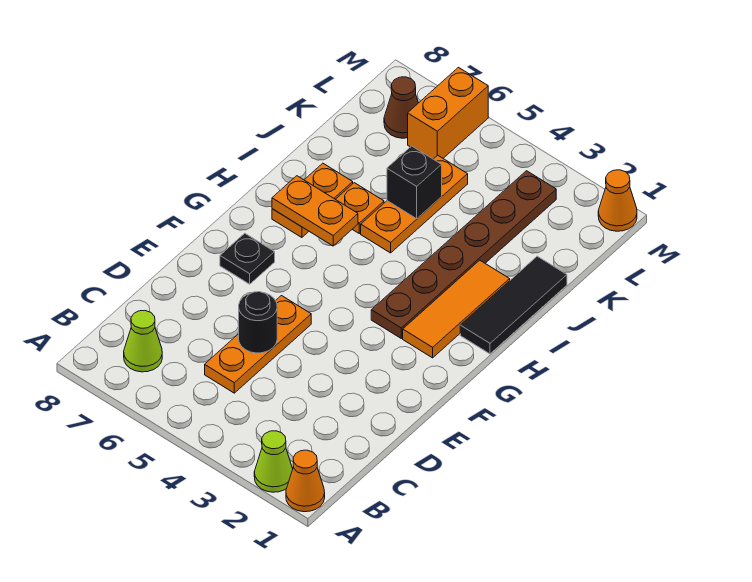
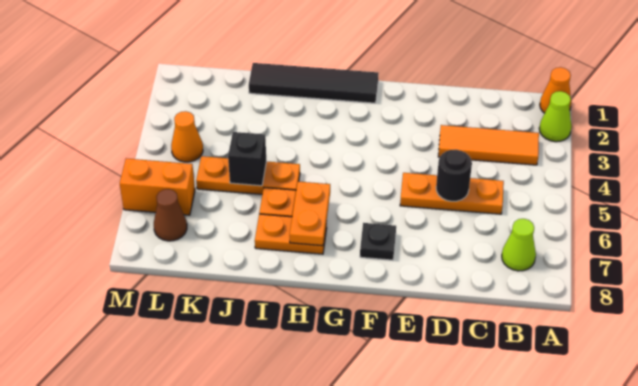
orange tile G2:I2 level 1 -> orange tile B3:D3 level 1
brown plate G3:L3 level 1 -> none
black tile H1:J1 level 1 -> black tile G1:J1 level 1
orange cone M1 level 1 -> orange cone L4 level 1

